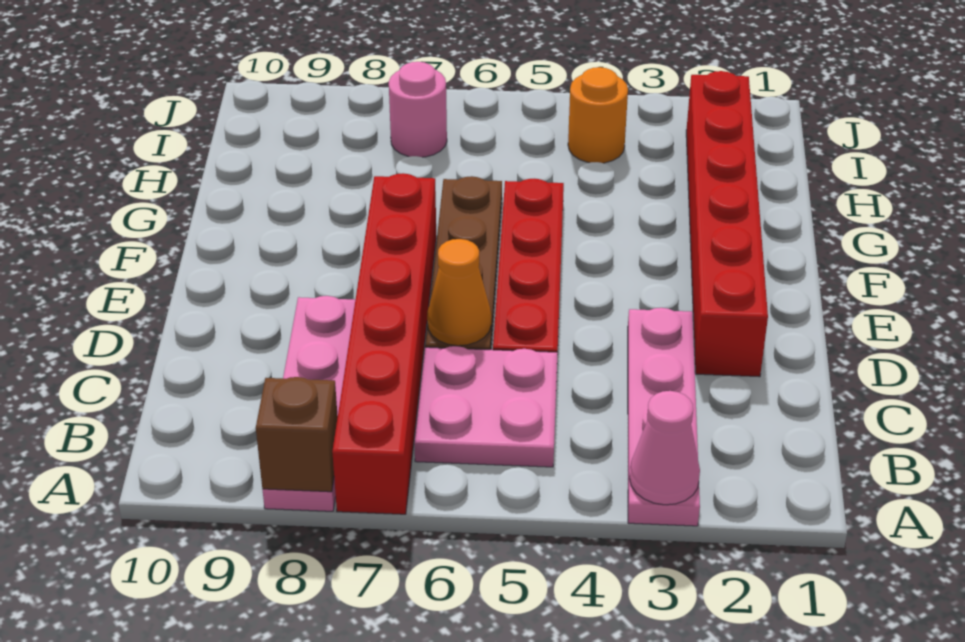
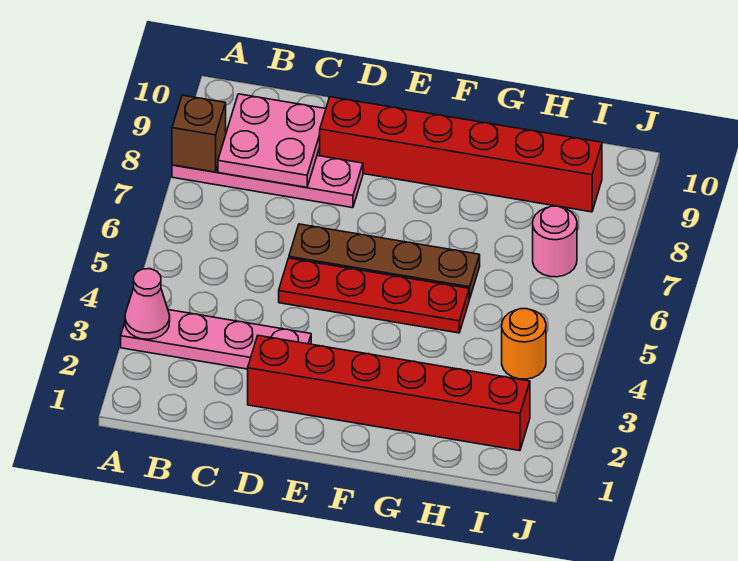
red brick A7:F7 level 1 -> red brick D9:I9 level 1
pink plate B5:C6 level 1 -> pink plate B8:C9 level 2
orange cone D6 level 2 -> none

